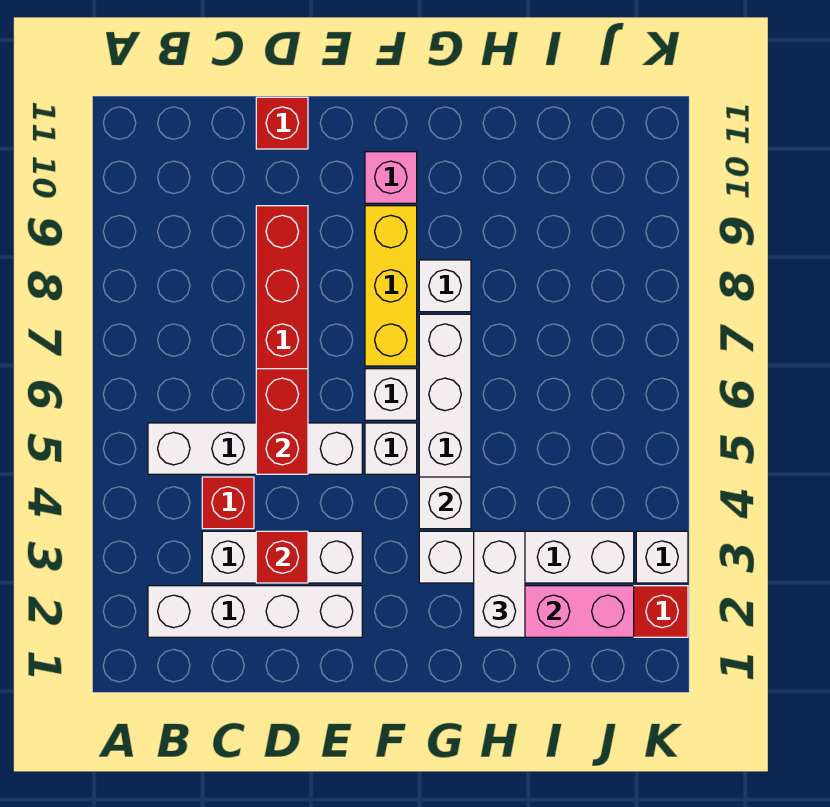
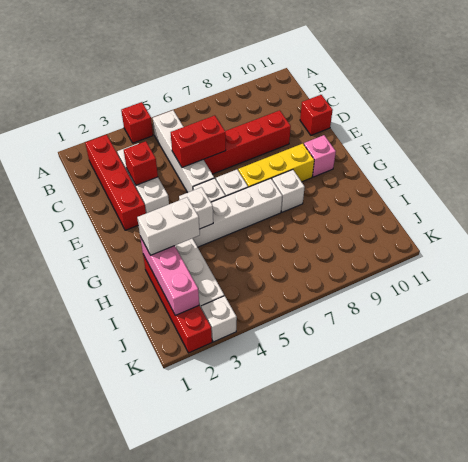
white brick B2:E2 level 1 -> red brick B2:E2 level 1
red brick C4 level 1 -> red brick A4 level 1

